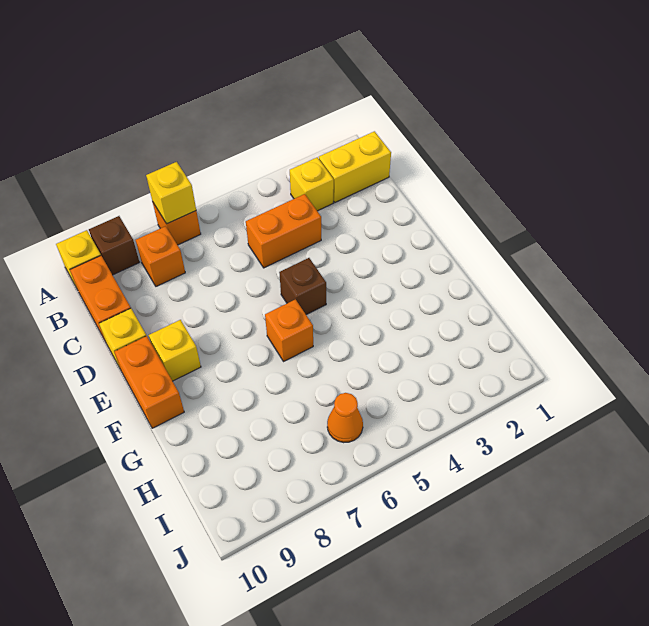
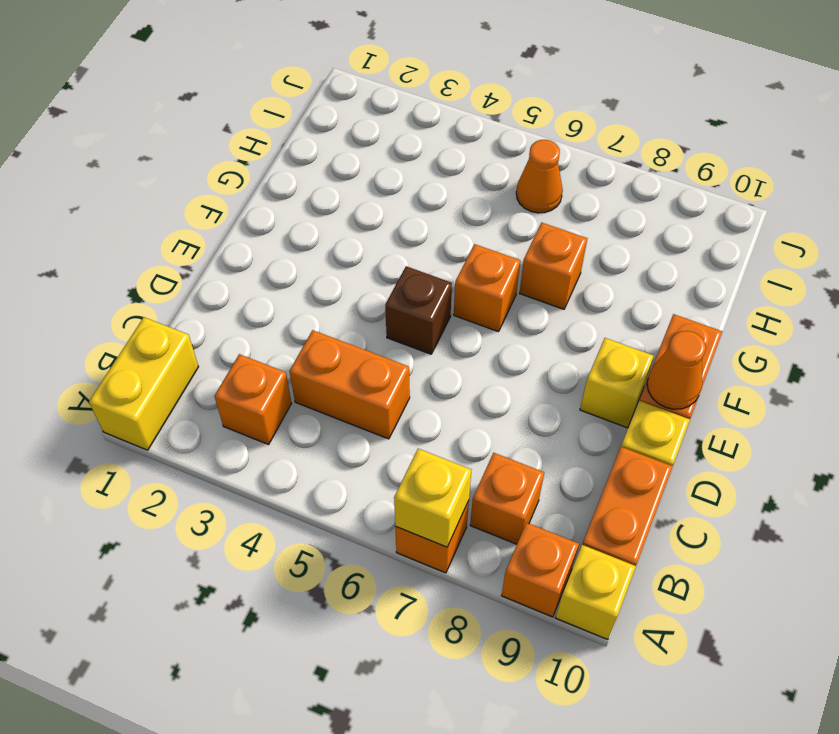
brown brick A9 level 1 -> orange brick A9 level 1
yellow brick B1:B2 level 1 -> yellow brick A1:B1 level 1
yellow brick B3 level 1 -> orange brick B3 level 1
none -> orange cone E10 level 2
none -> orange brick G7 level 1

